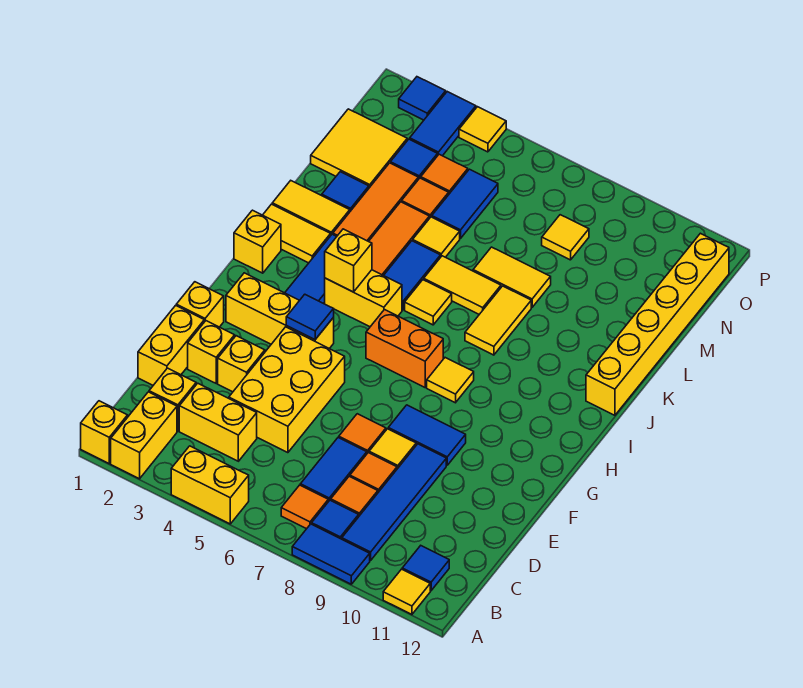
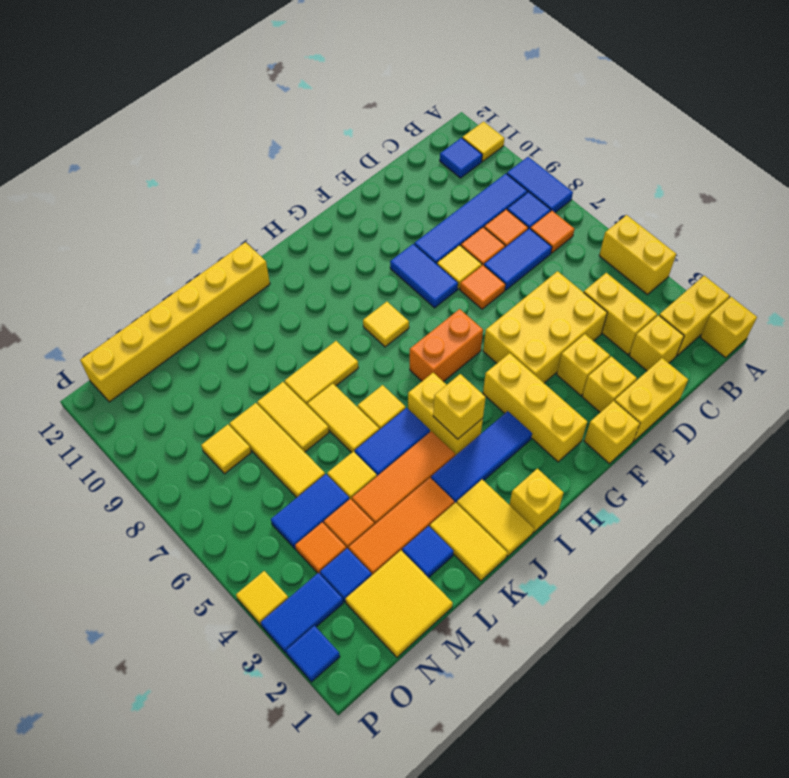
blue tile G4 level 2 -> none
orange brick H6:H7 level 1 -> orange brick G6:H6 level 1
none -> yellow tile M6:M8 level 1

